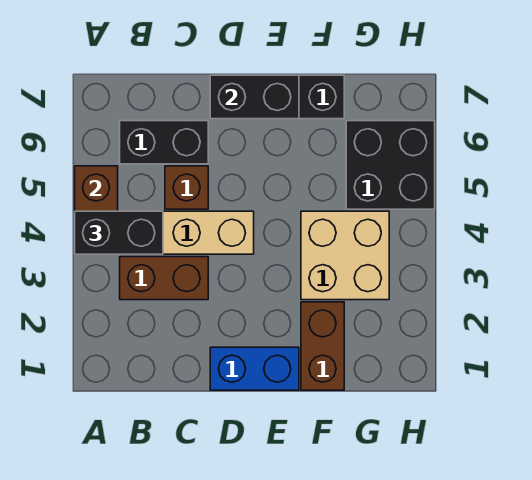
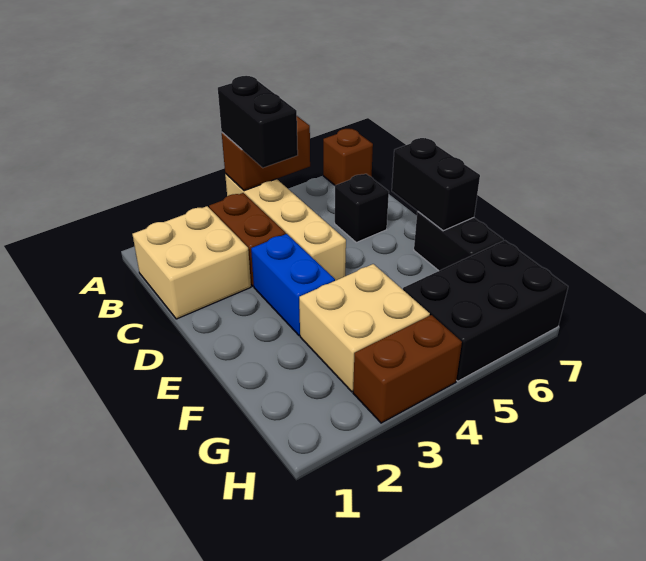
none -> tan brick B1:C2 level 1
black brick B6:C6 level 1 -> black brick C6 level 1
brown brick C5 level 1 -> brown brick A7 level 1
blue brick D1:E1 level 1 -> blue brick D3:E3 level 1
brown brick F1:F2 level 1 -> brown brick H3:H4 level 1
black brick G5:H6 level 1 -> black brick G5:H7 level 1

